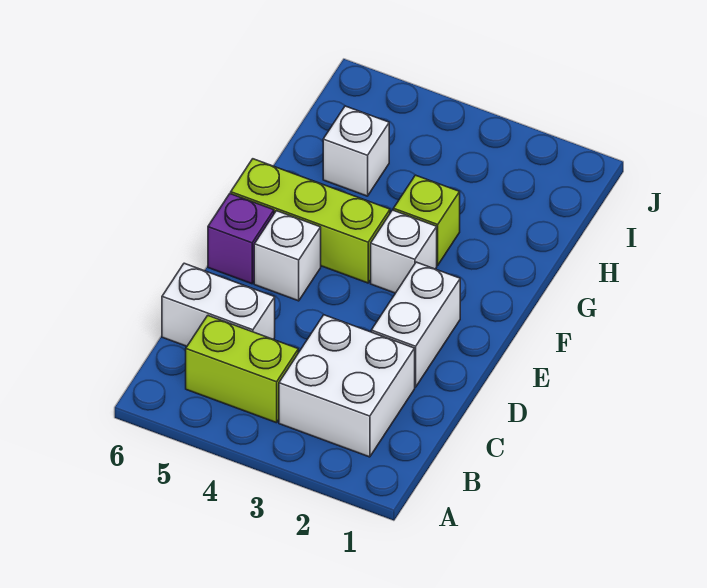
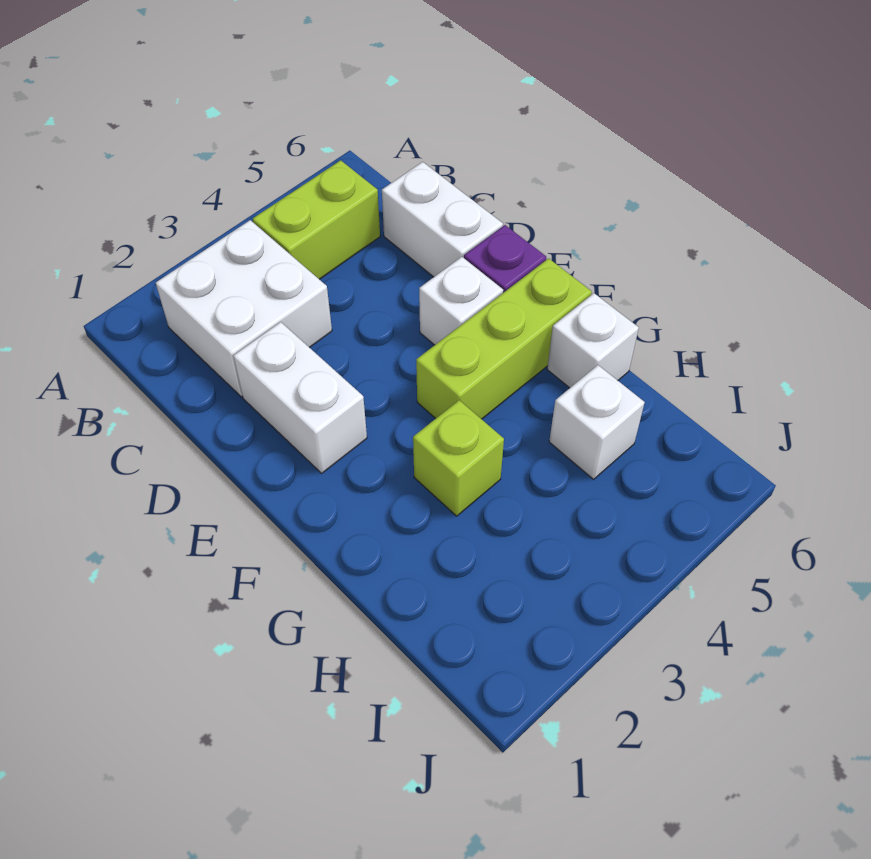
white brick C5:C6 level 1 -> white brick C6:D6 level 1
white brick F3 level 1 -> white brick G6 level 1

